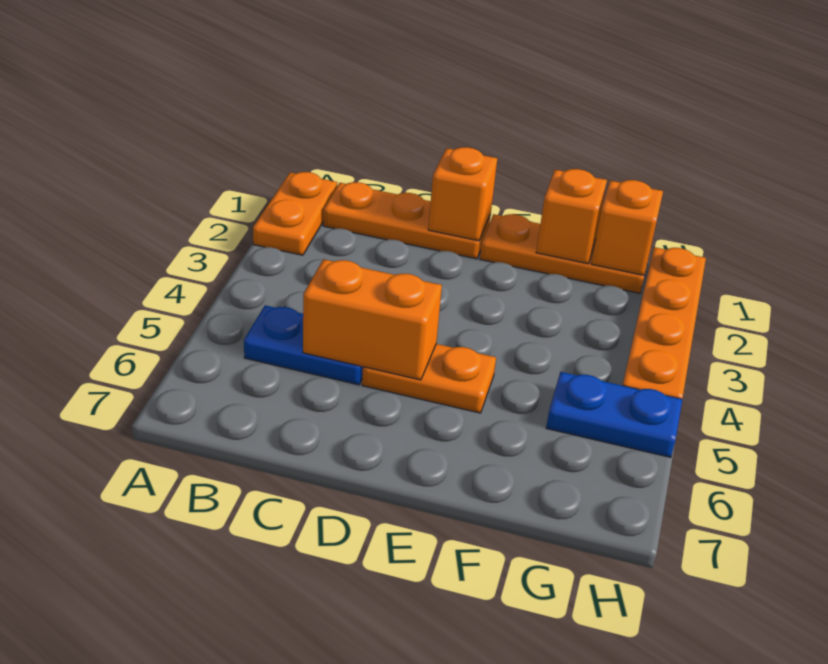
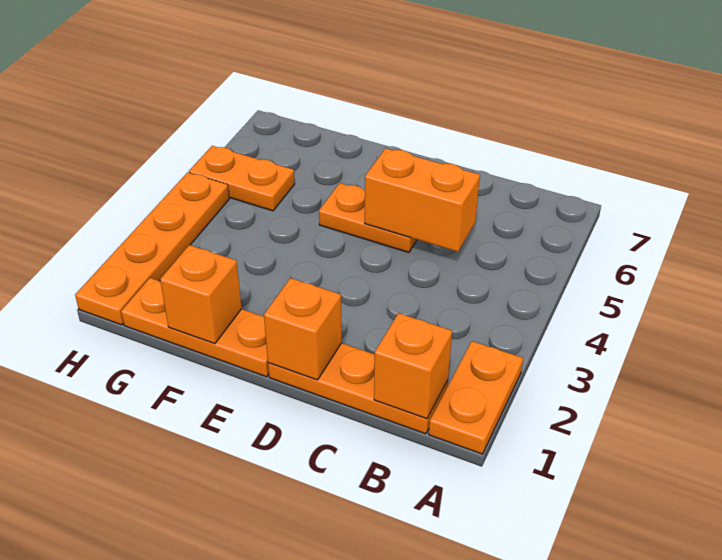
blue plate B5:C5 level 1 -> none
orange brick G1 level 2 -> orange brick B1 level 2
blue plate G5:H5 level 1 -> orange plate G5:H5 level 1

